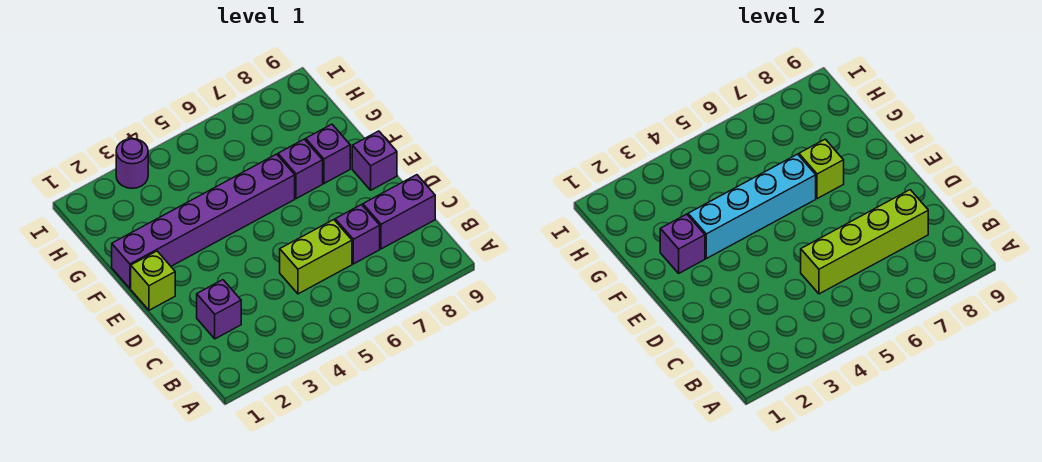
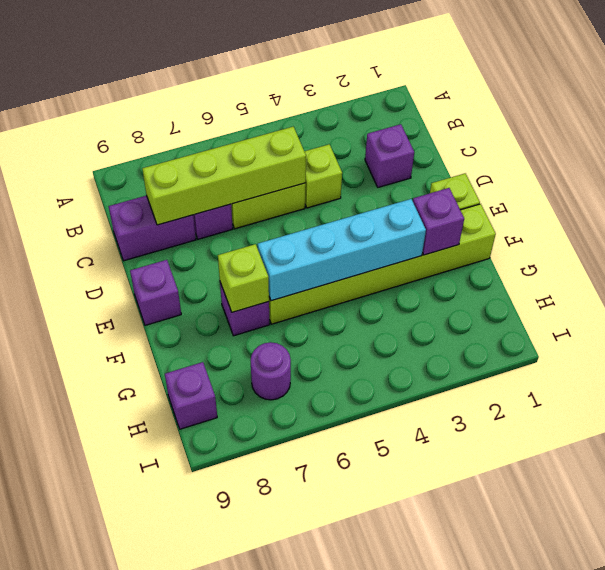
none -> lime brick C4 level 1
purple brick F1:F6 level 1 -> lime brick F1:F6 level 1
purple brick F8 level 1 -> purple brick H9 level 1
purple round brick I3 level 1 -> purple round brick H7 level 1

